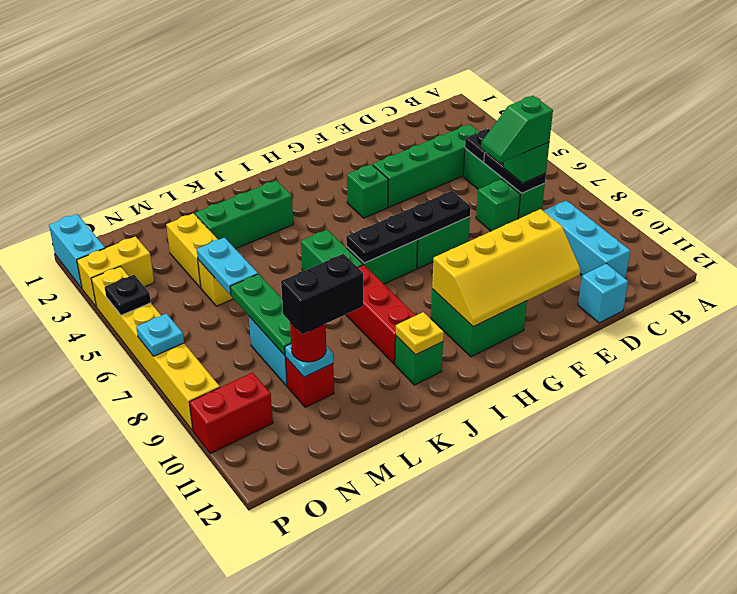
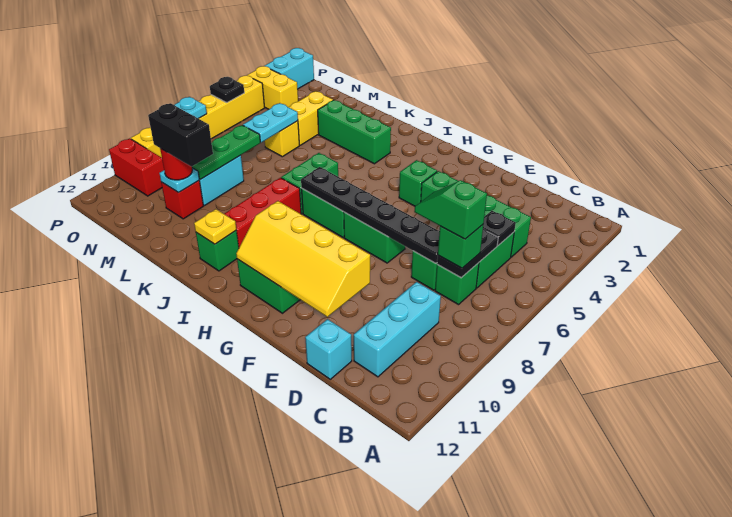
black plate F7:I7 level 2 -> black plate D7:I7 level 2

